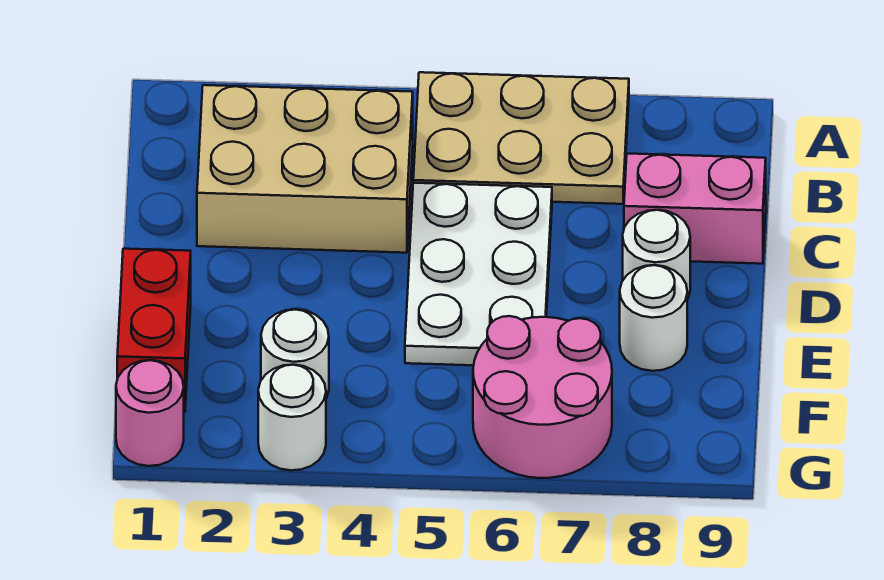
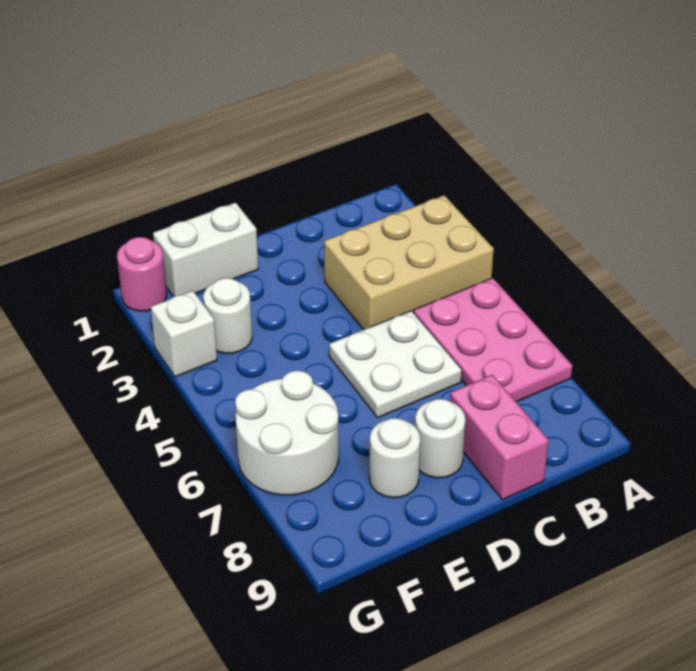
tan plate A5:B7 level 1 -> pink plate A5:B7 level 1
tan brick B2:C4 level 1 -> tan brick A3:C4 level 1
white plate C5:E6 level 1 -> white plate C5:D6 level 1
red brick E1:F1 level 1 -> white brick E1:F1 level 1
pink round brick F6:G7 level 1 -> white round brick F6:G7 level 1
white round brick G3 level 1 -> white brick G3 level 1

